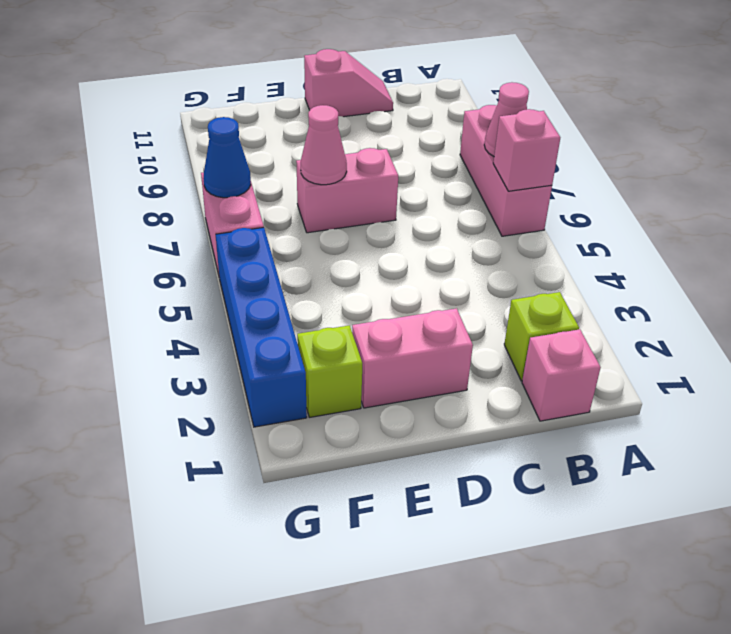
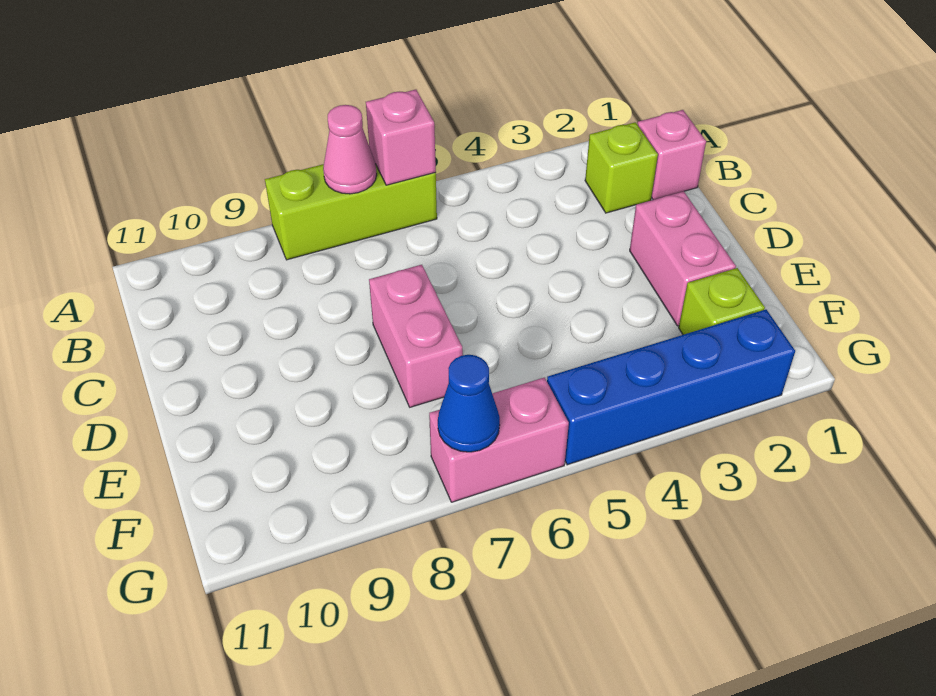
pink brick A6:A8 level 1 -> lime brick A6:A8 level 1
pink slope C11:D11 level 1 top D -> none
pink cone E7 level 2 -> none

